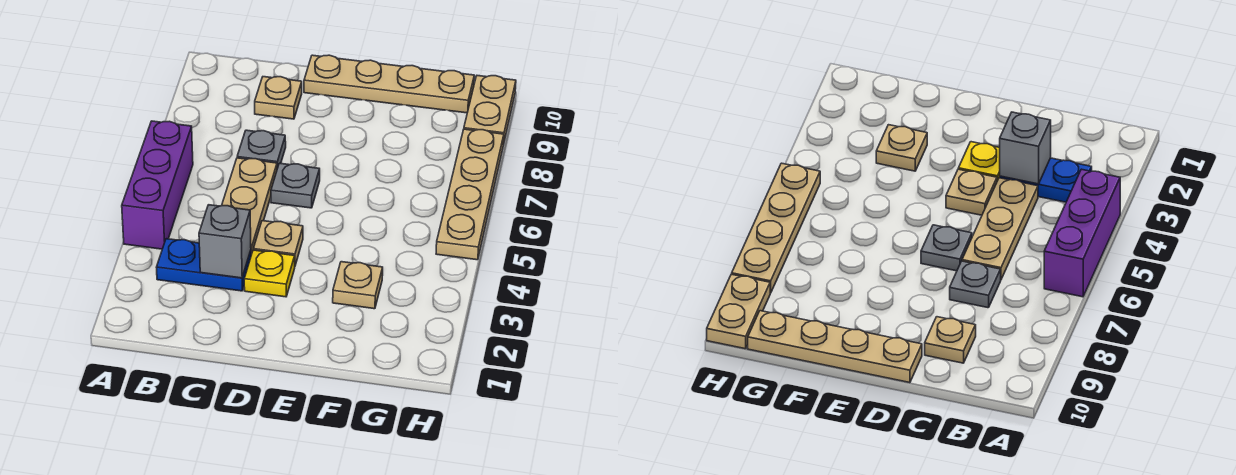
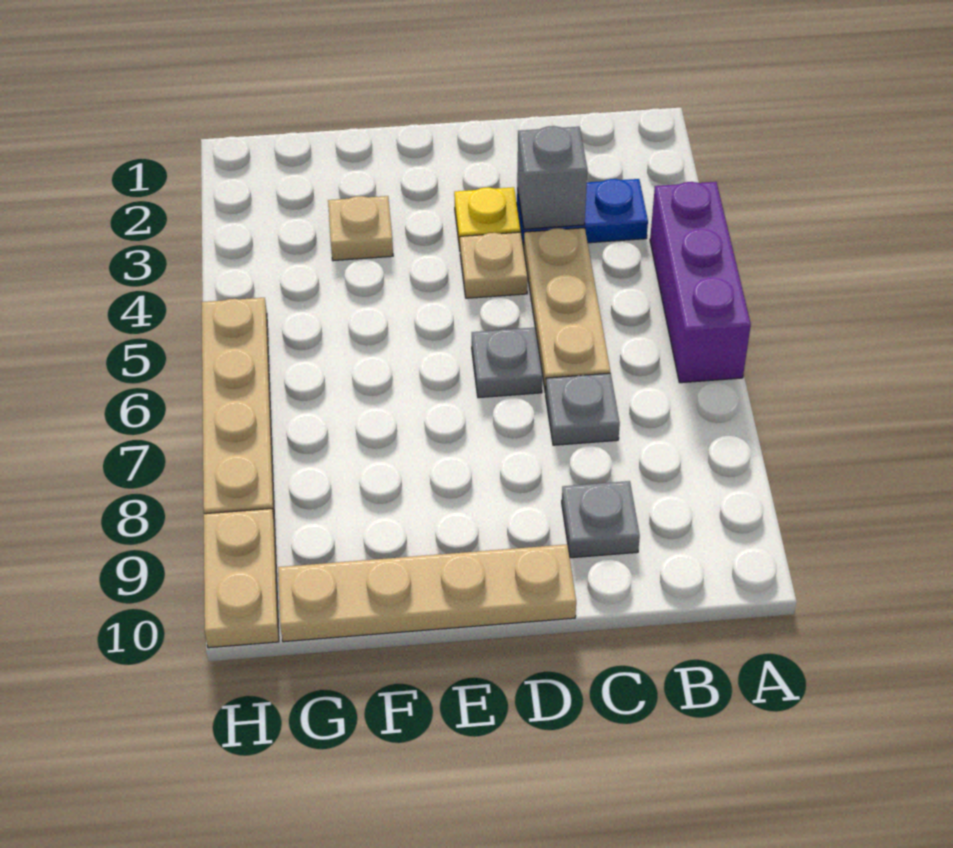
tan plate C9 level 1 -> grey plate C9 level 1

